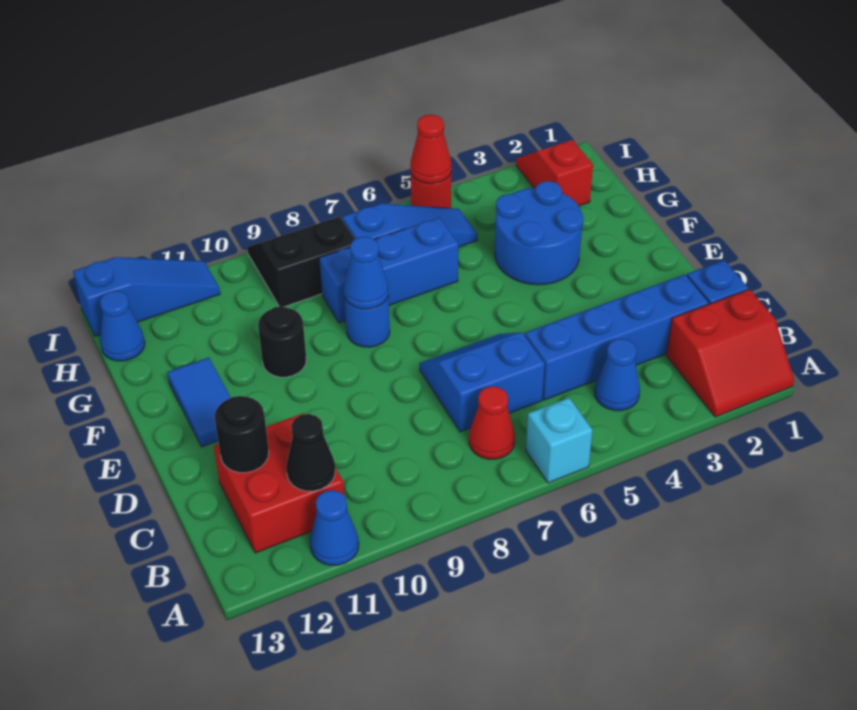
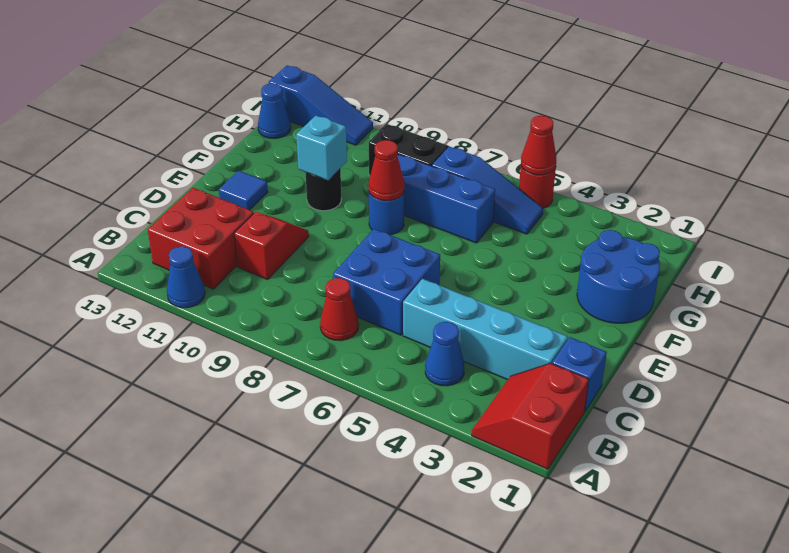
red slope A1:B2 level 1 top B -> red slope A1:B2 level 1 top 1
cyan brick A6 level 1 -> cyan brick F10 level 2
black cone B11 level 2 -> none
blue brick C2:C5 level 1 -> cyan brick C2:C5 level 1
blue slope C6:D7 level 1 top C -> blue brick C6:D7 level 1
black round brick C12 level 2 -> none
blue tile E12:F12 level 1 -> blue tile E12 level 1
blue round brick F3:G4 level 1 -> blue round brick F1:G2 level 1
blue cone F8 level 2 -> red cone F8 level 2
red slope H2:I2 level 1 top H -> red slope C10:D10 level 1 top C

